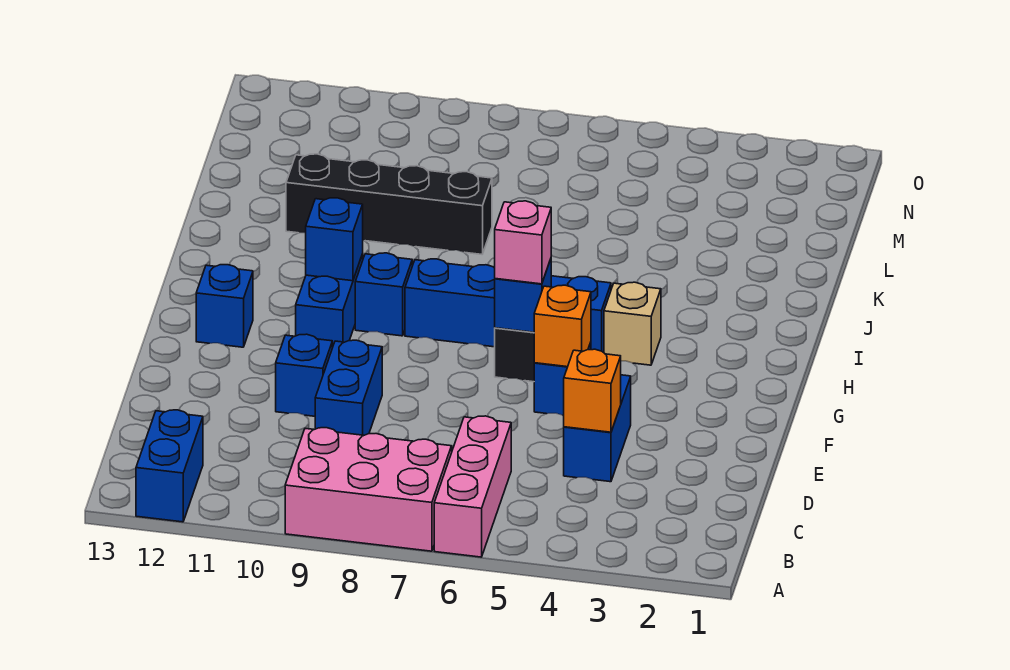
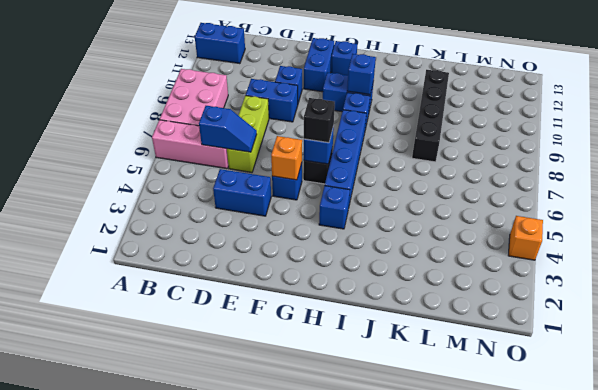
none -> blue slope C6:D6 level 2 top C
orange brick D4 level 2 -> orange brick O4 level 1
none -> lime brick D6:D8 level 1
none -> blue brick F11:F12 level 1
pink brick G6 level 3 -> black brick G6 level 3
tan brick H4 level 1 -> blue brick H4 level 1

